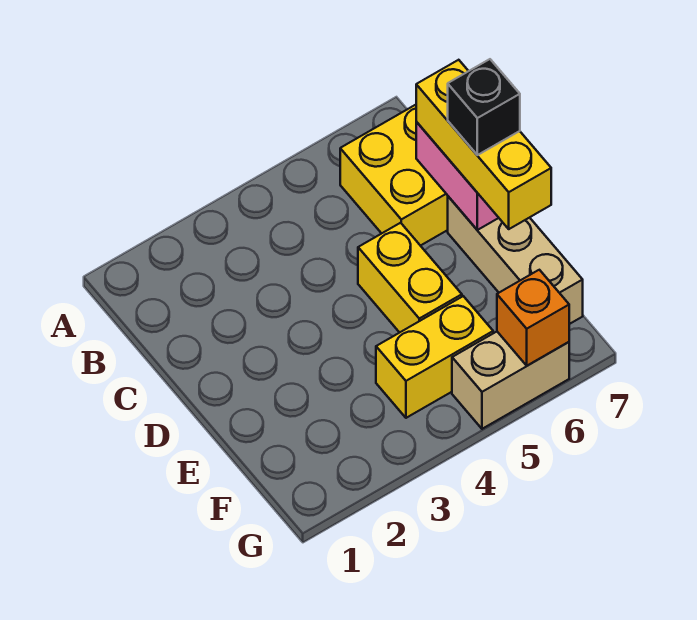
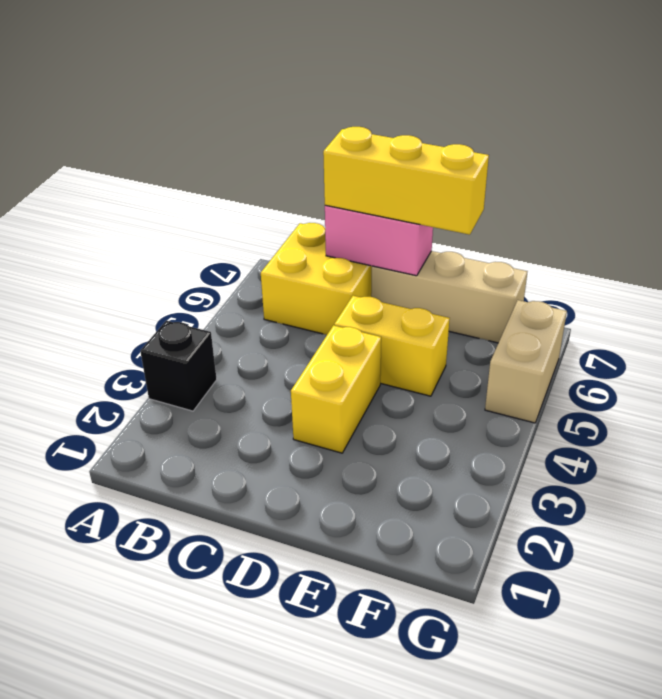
black brick D7 level 4 -> black brick A3 level 1
yellow brick F4:F5 level 1 -> yellow brick D3:D4 level 1
orange brick G6 level 2 -> none

